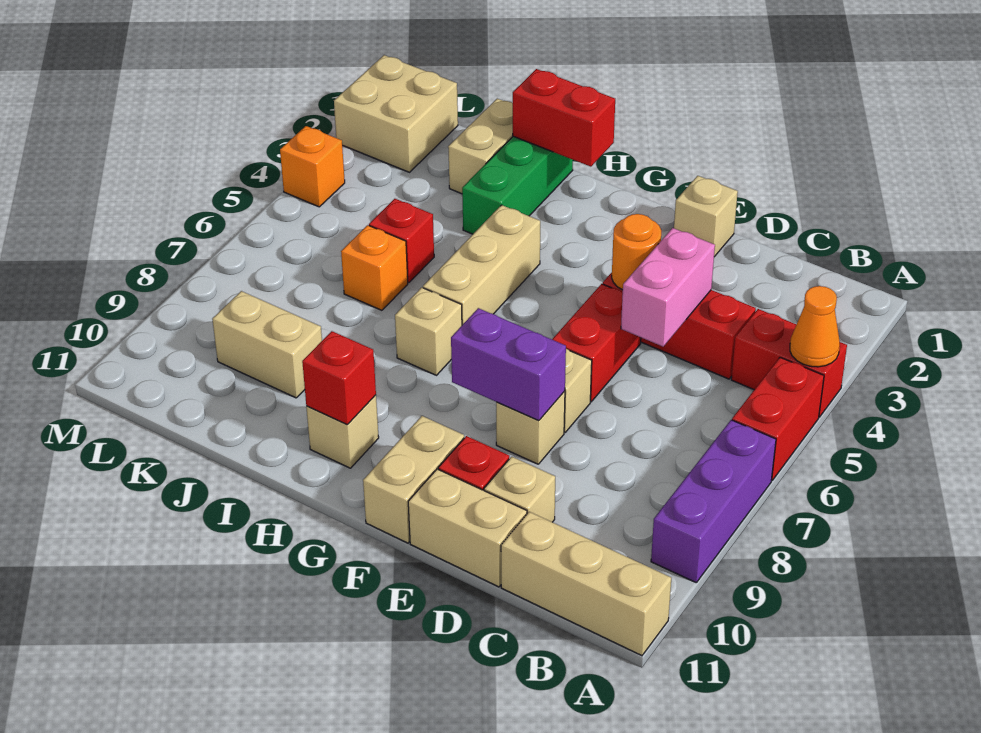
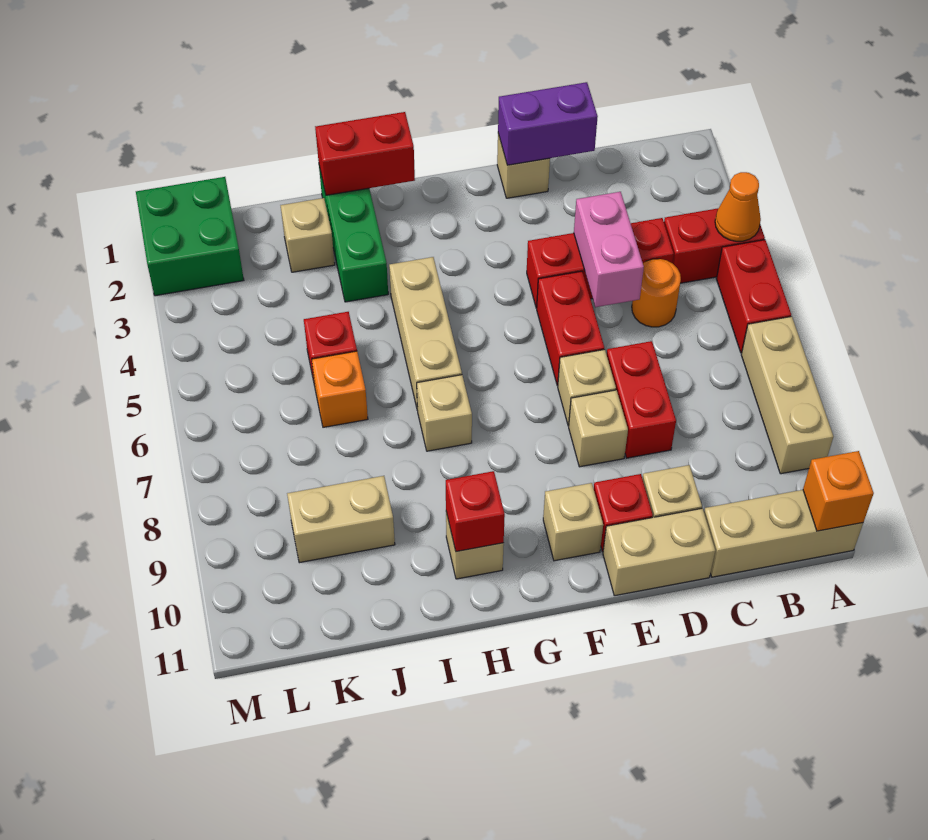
purple brick A7:A9 level 1 -> tan brick A7:A9 level 1
none -> red brick D7:D8 level 1
orange round brick E4 level 2 -> orange round brick C5 level 1
purple brick E8:F8 level 2 -> purple brick D1:E1 level 2
tan brick F10:F11 level 1 -> tan brick F10 level 1
tan brick J1:J2 level 1 -> tan brick J2 level 1
tan brick L1:M2 level 1 -> green brick L1:M2 level 1
orange brick M4 level 1 -> orange brick A11 level 2

